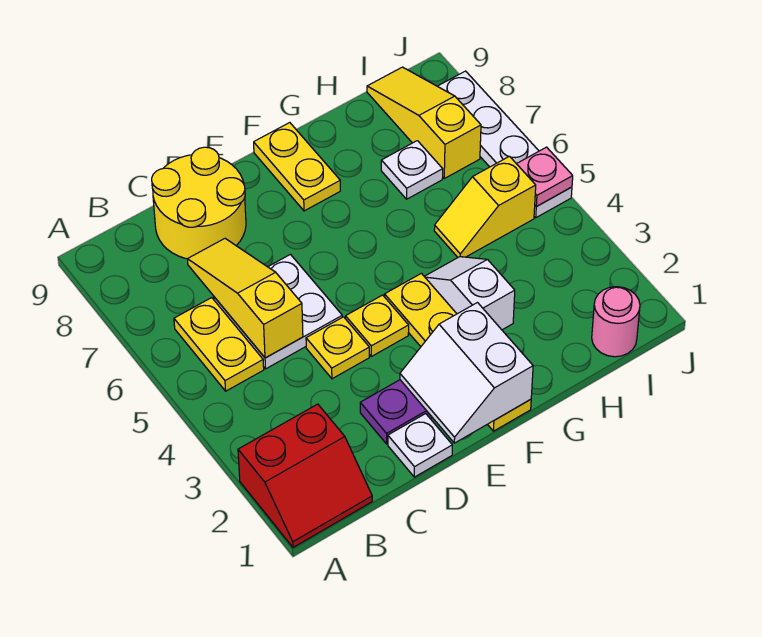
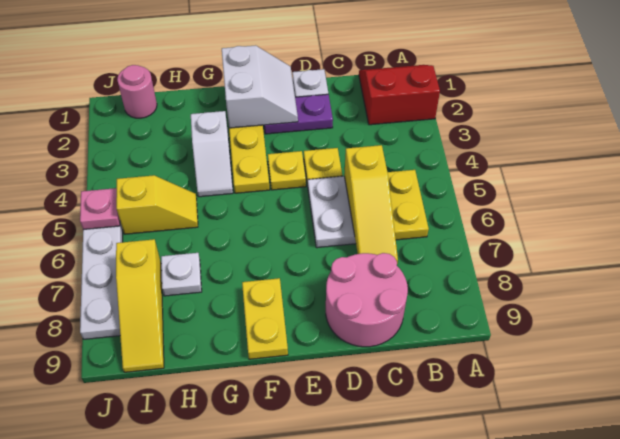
yellow round brick C8:D9 level 1 -> pink round brick C8:D9 level 1

